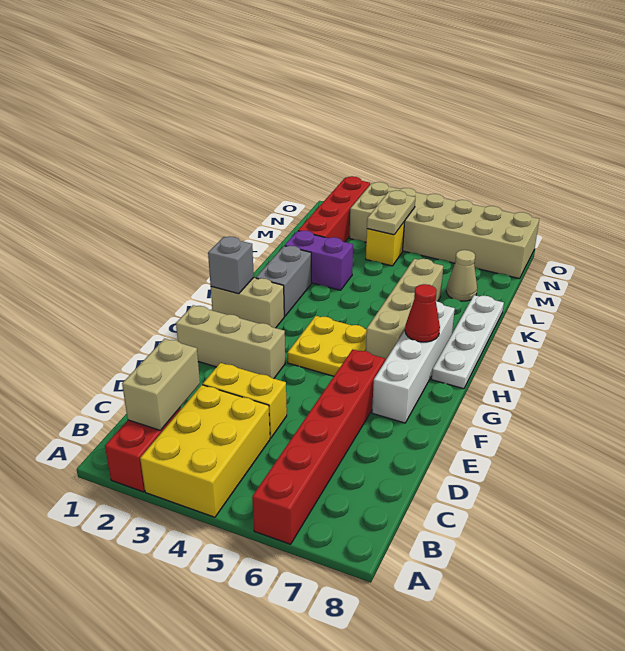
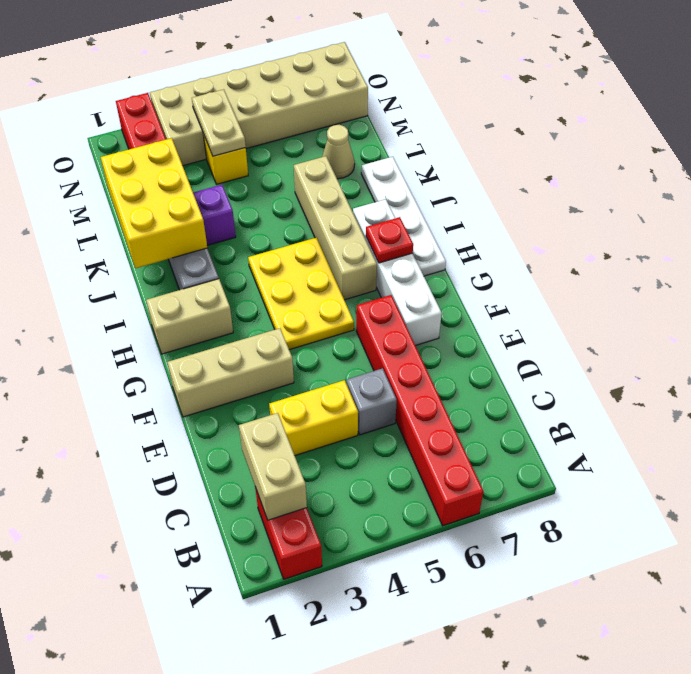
yellow brick A3:C4 level 1 -> yellow brick J1:L2 level 2
yellow plate G4:H5 level 1 -> yellow plate G4:I5 level 1
grey brick H1 level 2 -> grey brick D5 level 1
red cone H7 level 2 -> red plate H7 level 2

